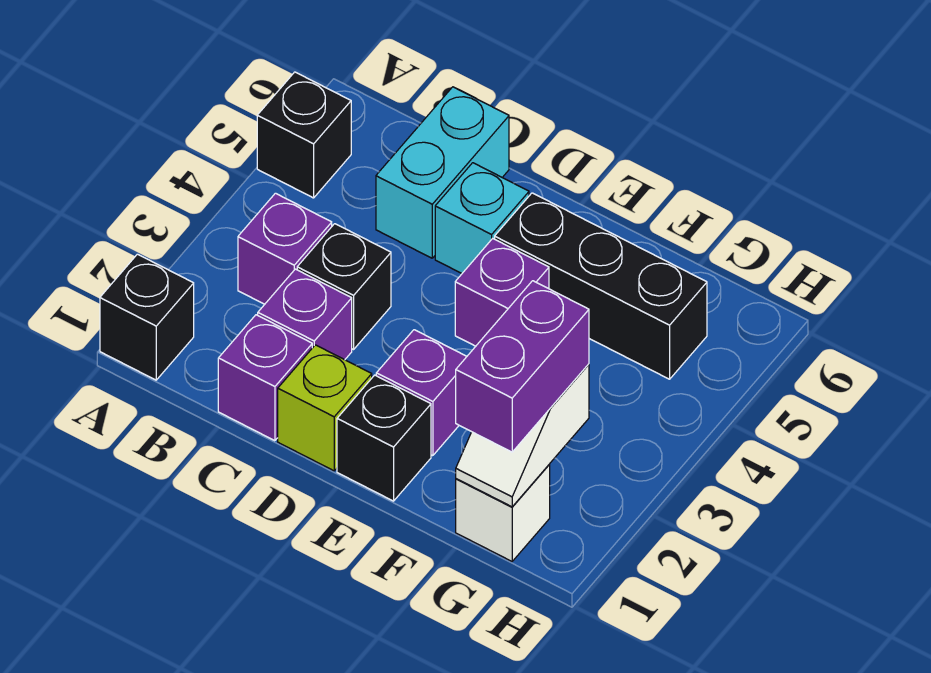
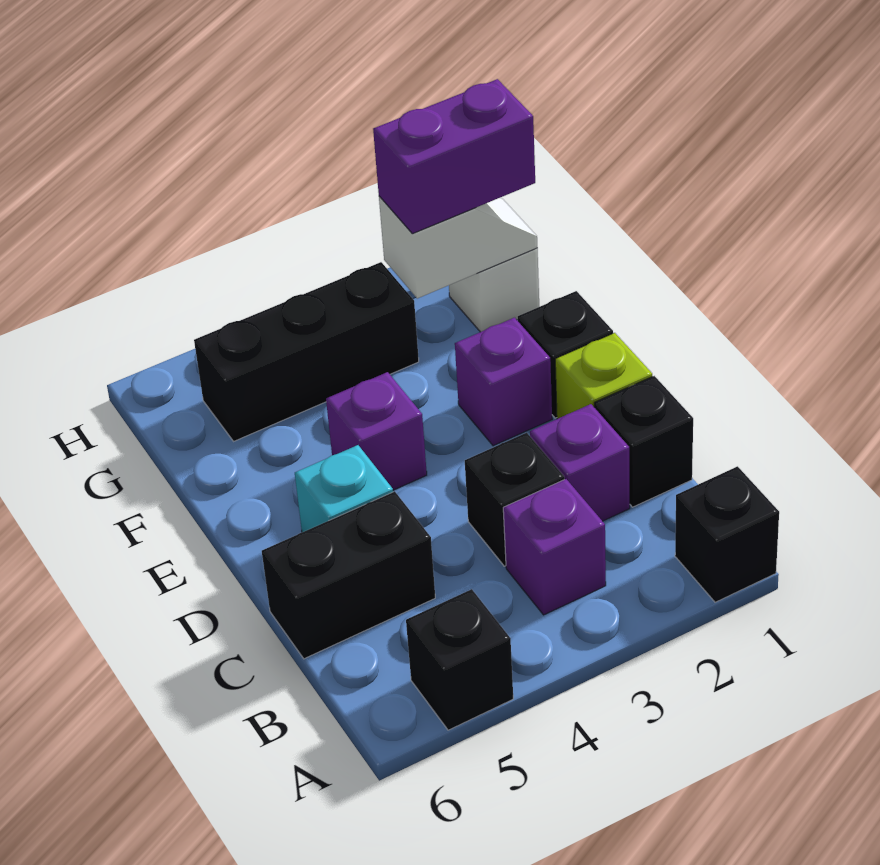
purple brick C1 level 1 -> black brick C1 level 1
cyan brick C5:C6 level 1 -> black brick C5:C6 level 1
black brick E5:G5 level 1 -> black brick G3:G5 level 1

